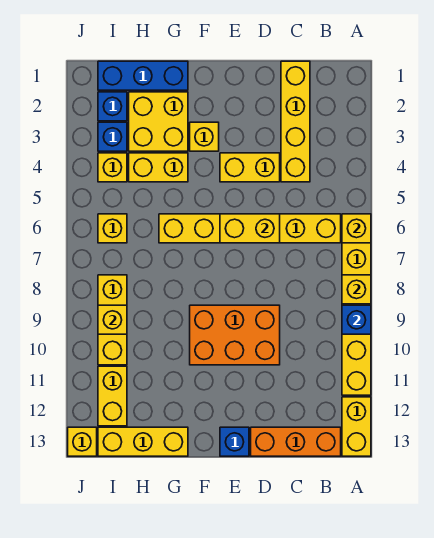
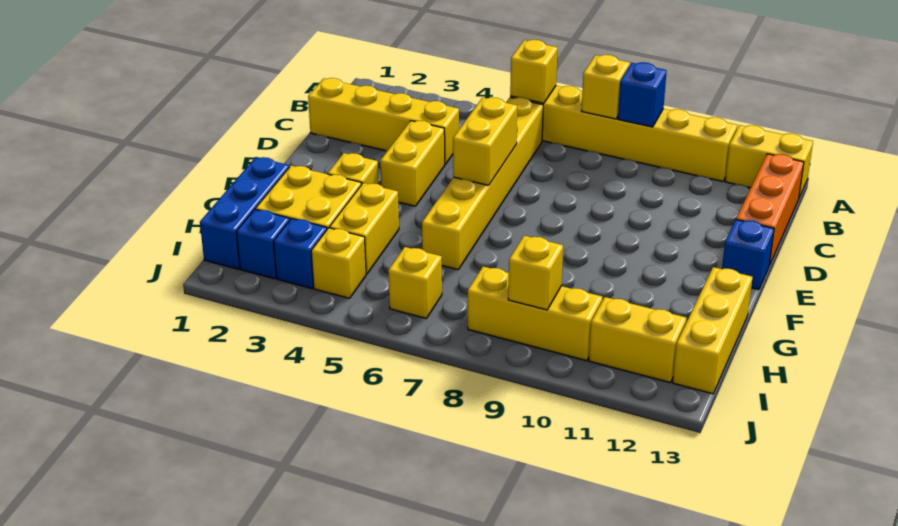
orange brick D9:F10 level 1 -> none
yellow brick J13 level 1 -> none

